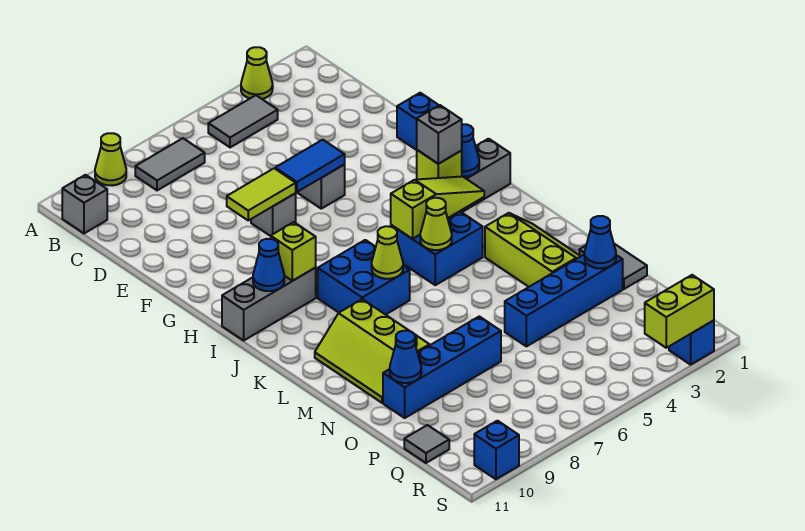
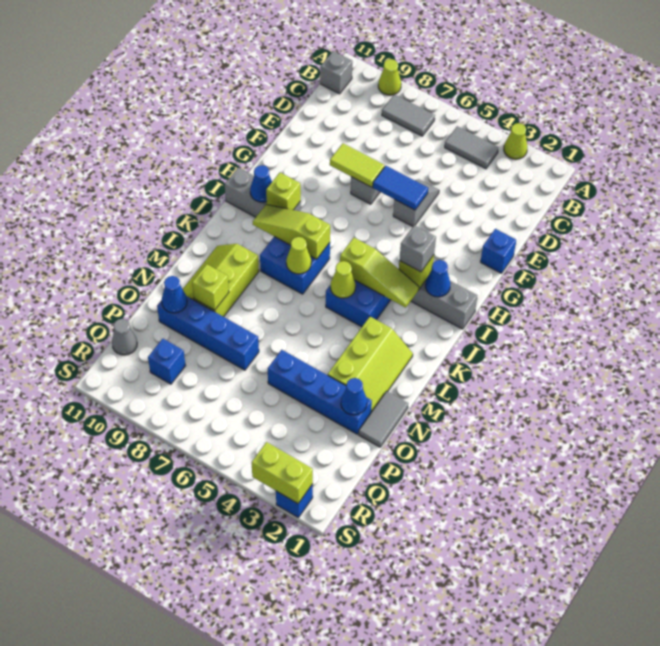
none -> lime slope J7:J9 level 2 top 7
none -> lime brick N9 level 2
grey tile Q11 level 1 -> grey cone Q11 level 1
blue brick S10 level 1 -> blue brick Q9 level 1

